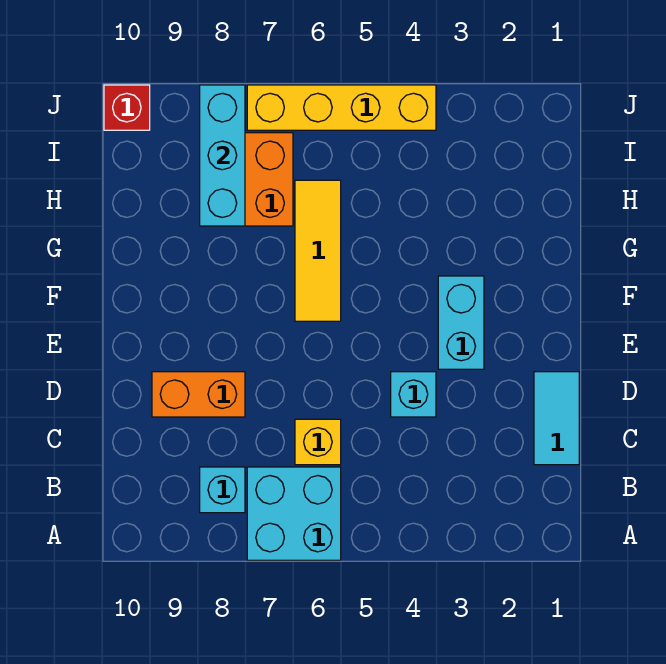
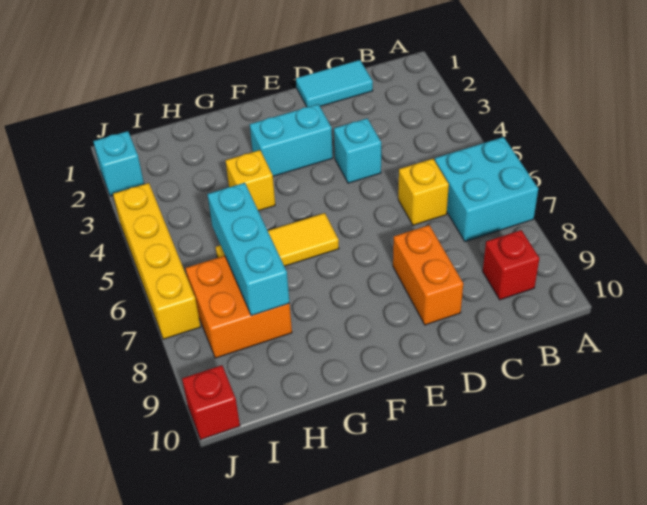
cyan brick B8 level 1 -> cyan brick J2 level 1
none -> red brick B9 level 1
none -> yellow brick G4 level 1
cyan brick H8:J8 level 2 -> cyan brick H6:H8 level 2

